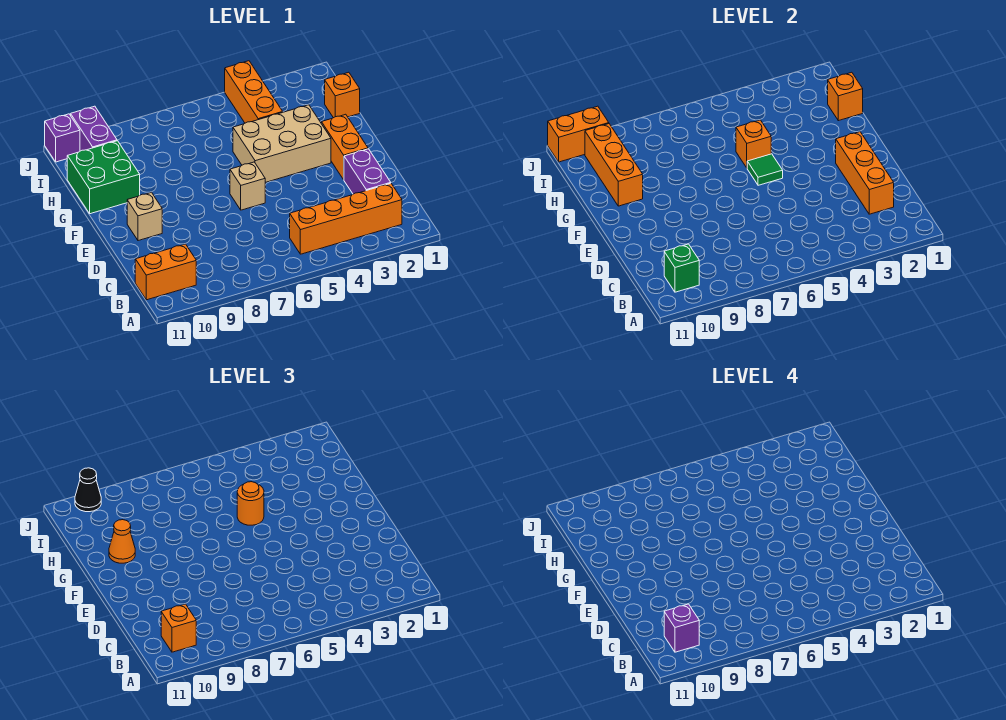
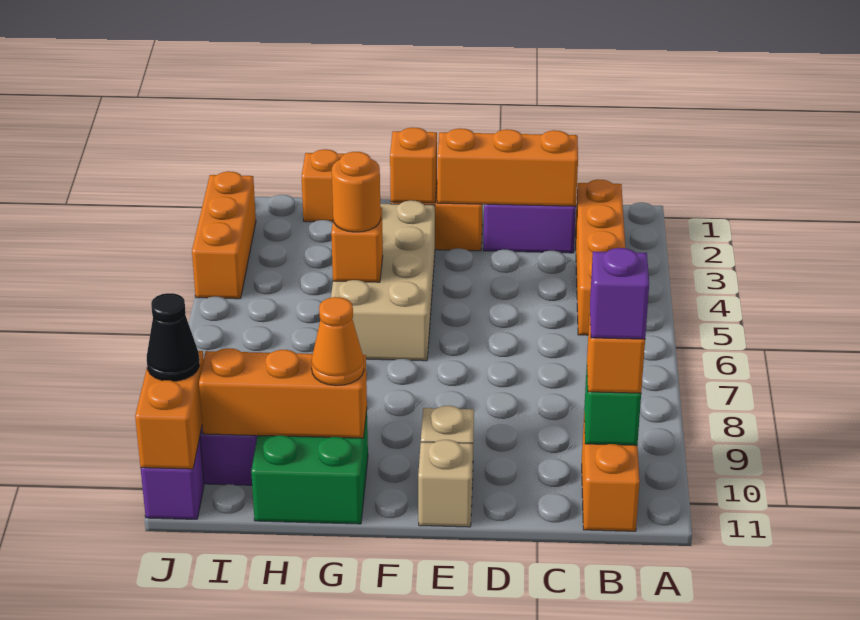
tan brick E6 level 1 -> tan brick E11 level 1
tan brick F3:G5 level 1 -> tan brick F3:G6 level 1
green tile F5 level 2 -> none
orange brick H1 level 2 -> orange brick F2 level 2
orange brick H4:J4 level 1 -> orange brick J2:J4 level 1

